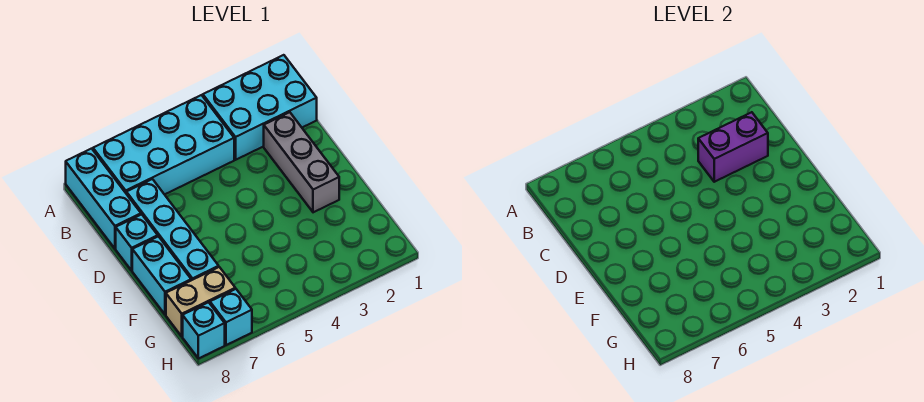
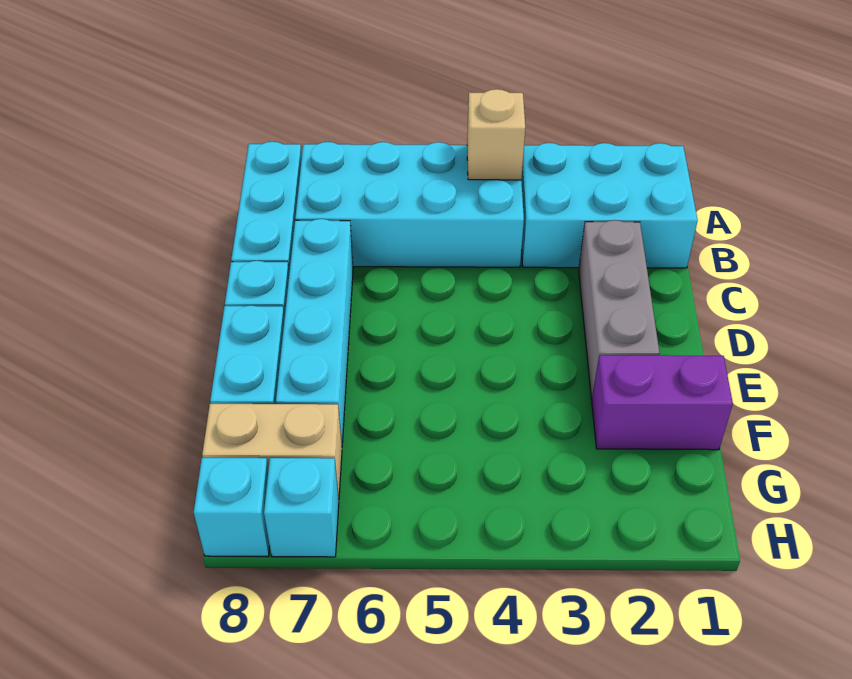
none -> tan brick A4 level 2
purple brick C2:C3 level 2 -> purple brick F1:F2 level 1

